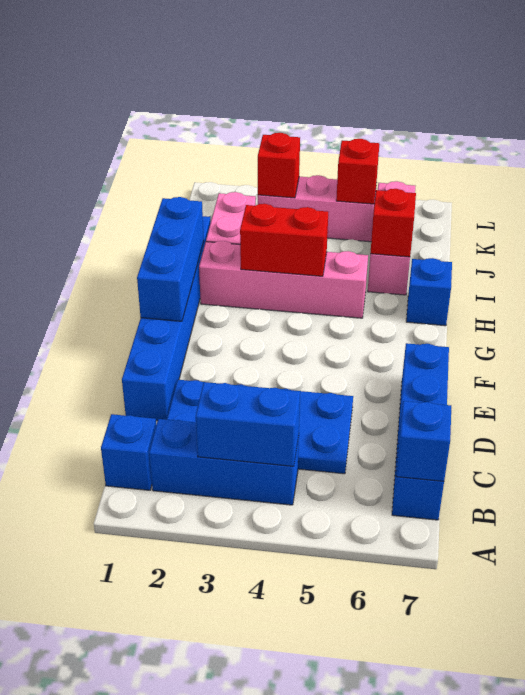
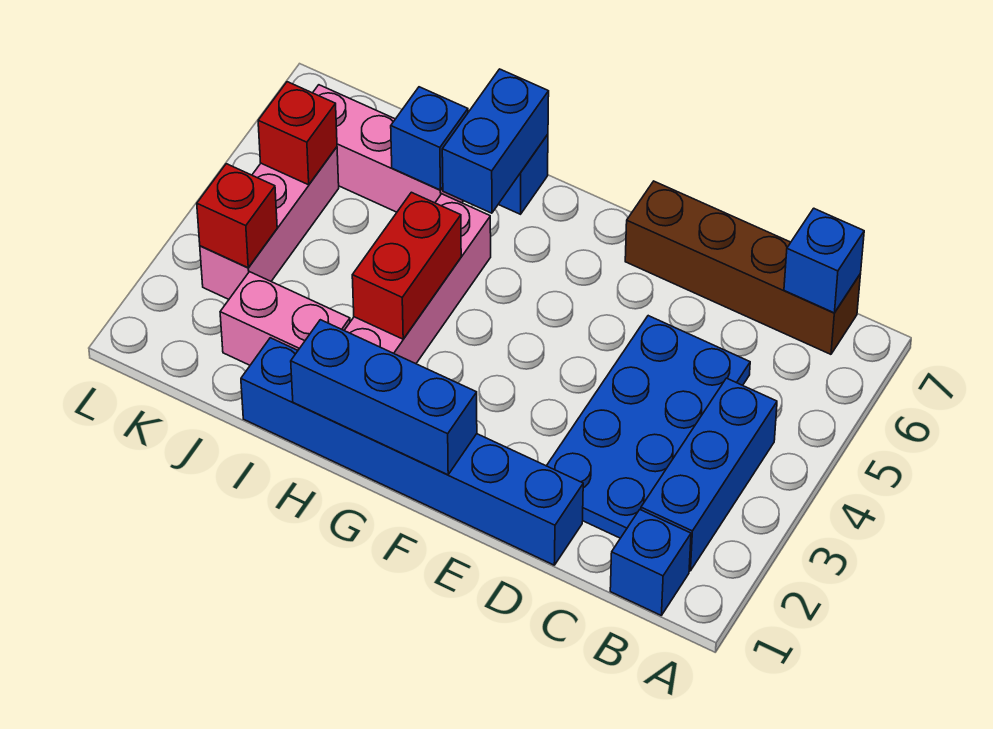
blue brick B3:B4 level 2 -> blue brick H6:H7 level 2
blue brick B7:E7 level 1 -> brown brick B7:E7 level 1
red brick I6 level 2 -> blue brick I6 level 2

